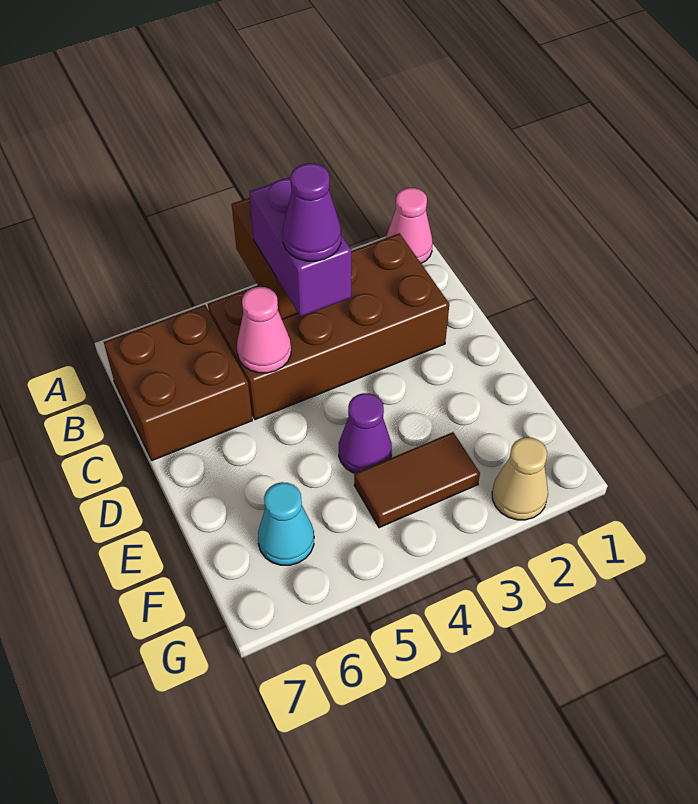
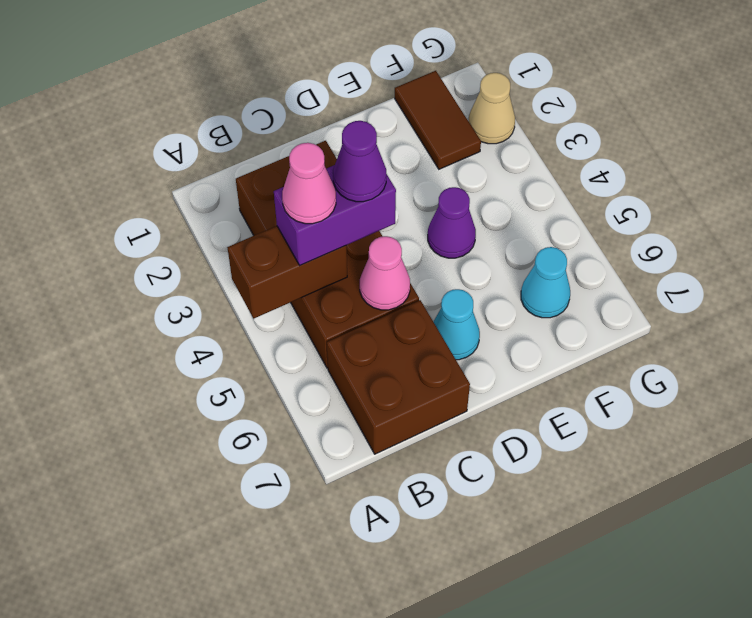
pink cone A1 level 1 -> pink cone B4 level 4
none -> cyan cone D6 level 1
brown tile F3:F4 level 1 -> brown tile F1:F2 level 1

